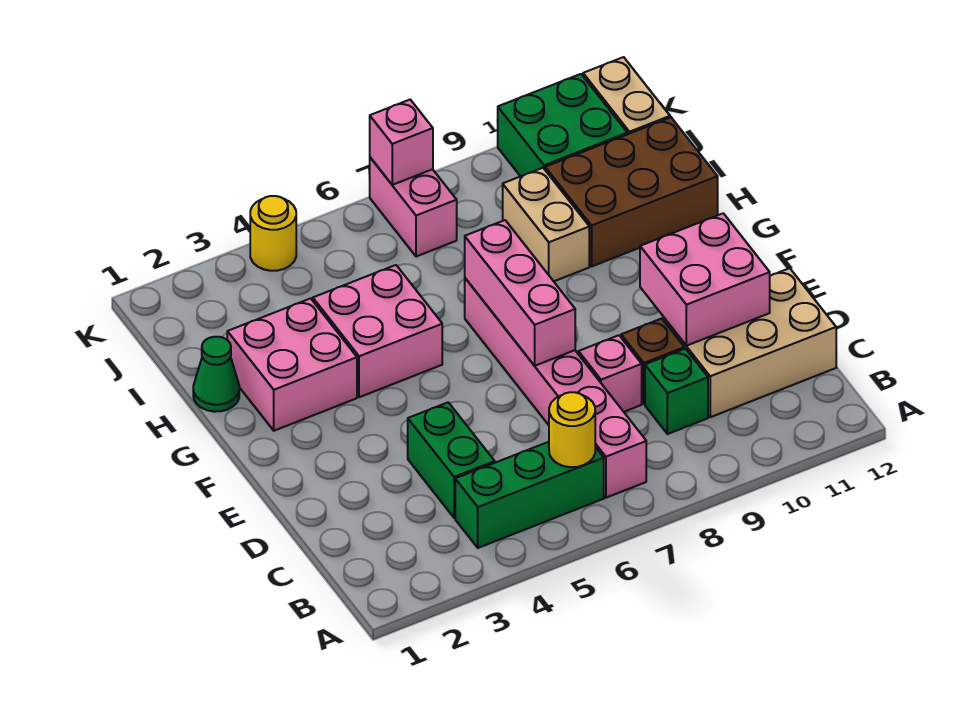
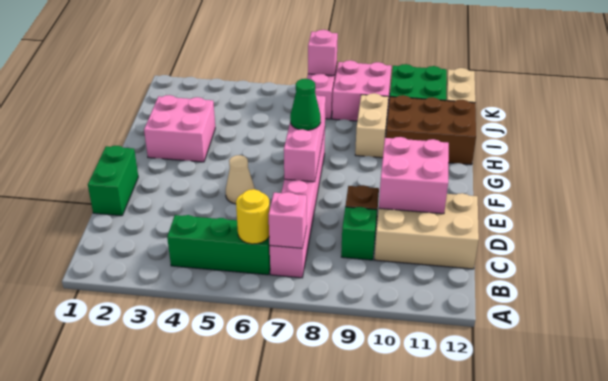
green brick C4:D4 level 1 -> green brick D1:E1 level 1
pink brick D8 level 1 -> pink brick B7 level 2
none -> tan cone E5 level 1
pink brick G4:H5 level 1 -> pink brick J8:K9 level 1
green cone H1 level 1 -> green cone F7 level 3
yellow round brick K4 level 1 -> none

